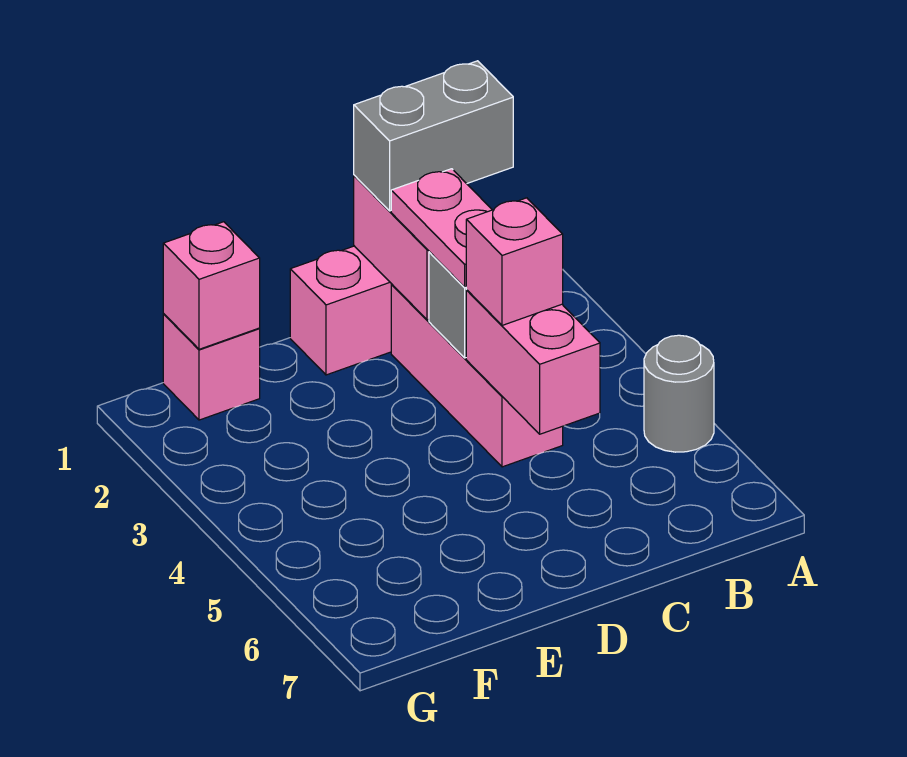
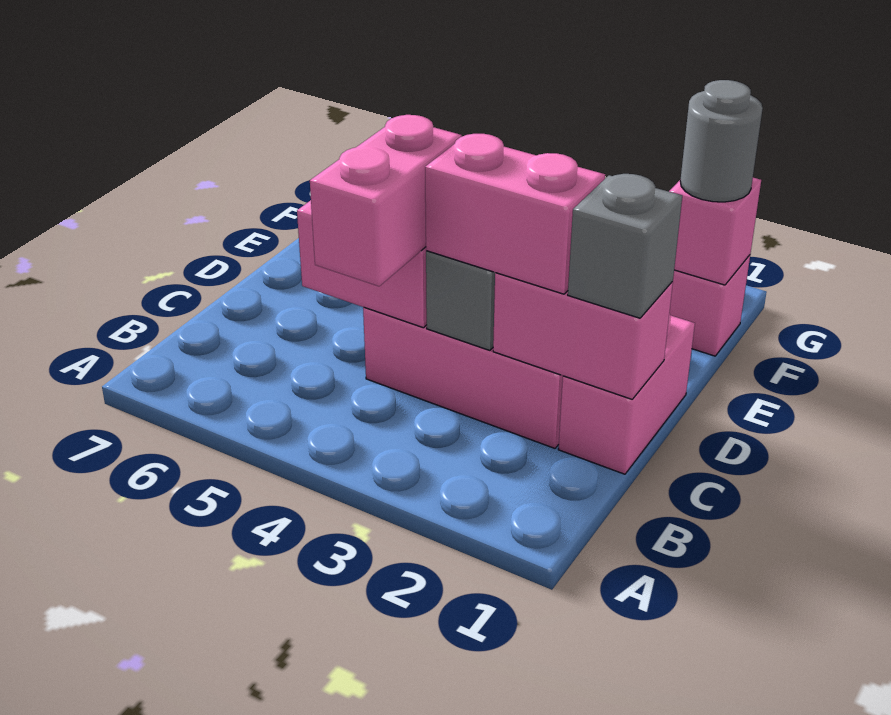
grey round brick A5 level 1 -> grey round brick F1 level 3
grey brick B1:C1 level 3 -> grey brick C1 level 3
pink plate C2:C3 level 3 -> pink brick C2:C3 level 3
pink brick C4 level 3 -> pink brick B4:C4 level 3

